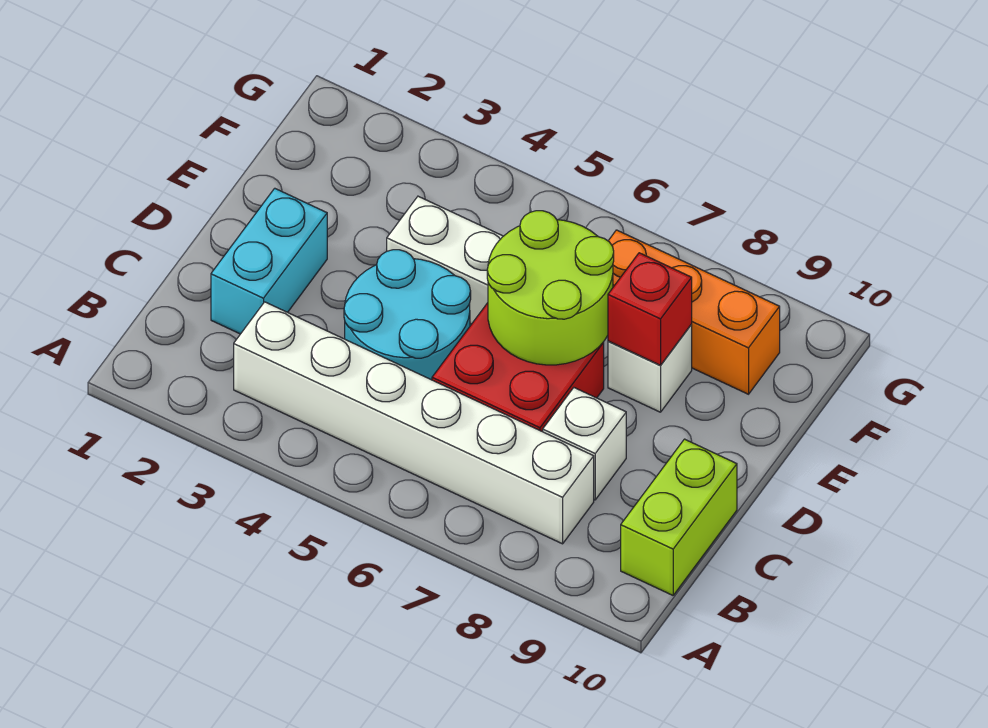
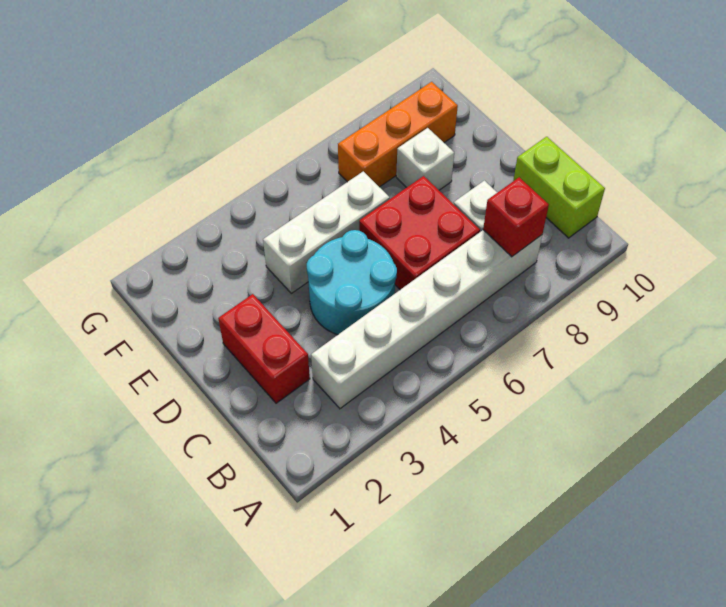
cyan brick C2:D2 level 1 -> red brick C2:D2 level 1
lime round brick D6:E7 level 2 -> none
red brick E8 level 2 -> red brick B8 level 2

